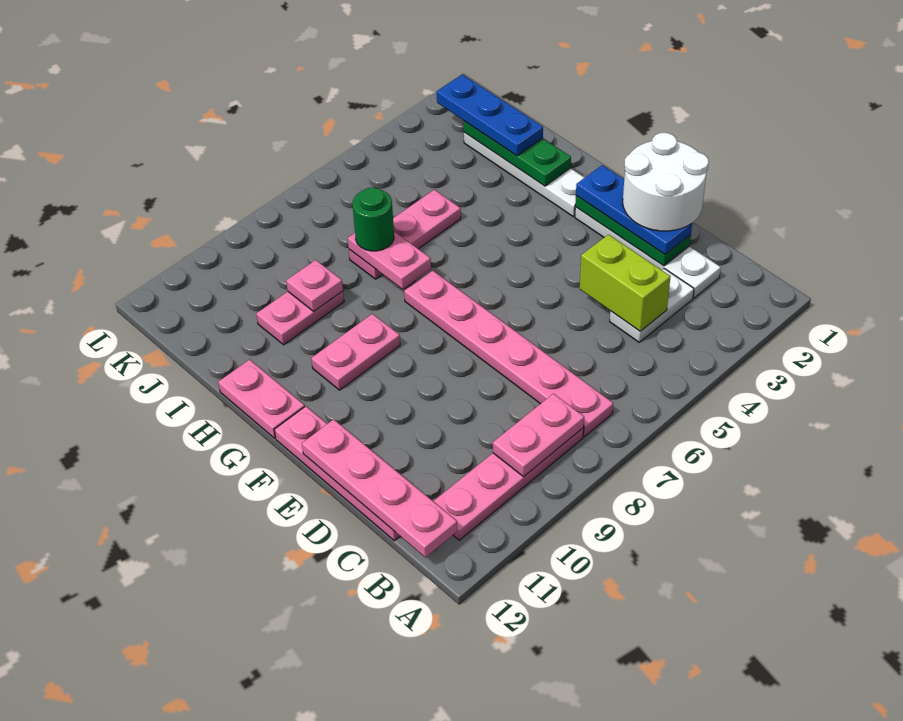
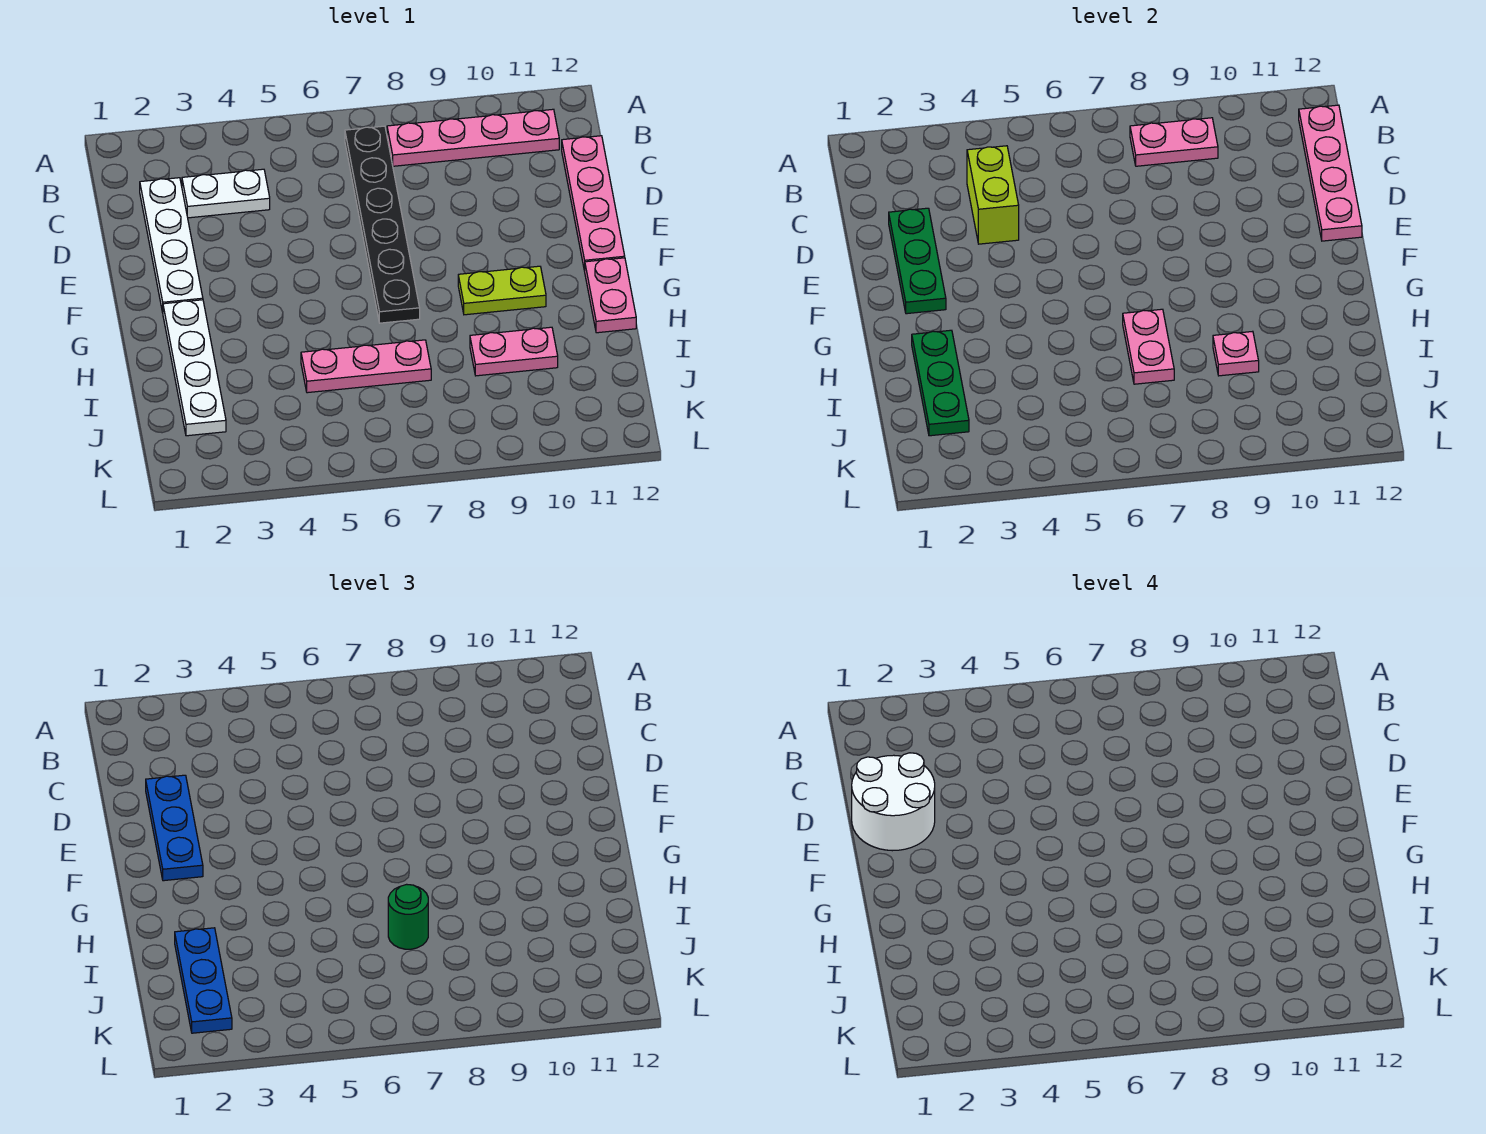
pink plate B7:G7 level 1 -> black plate B7:G7 level 1
pink plate G9:G10 level 1 -> lime plate G9:G10 level 1

